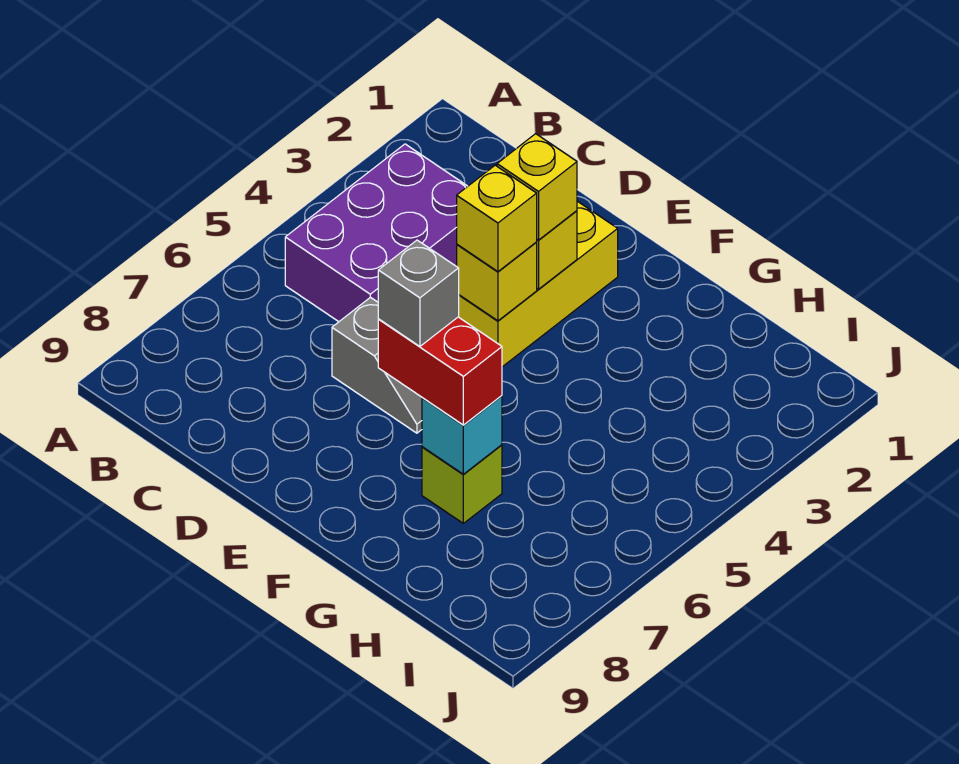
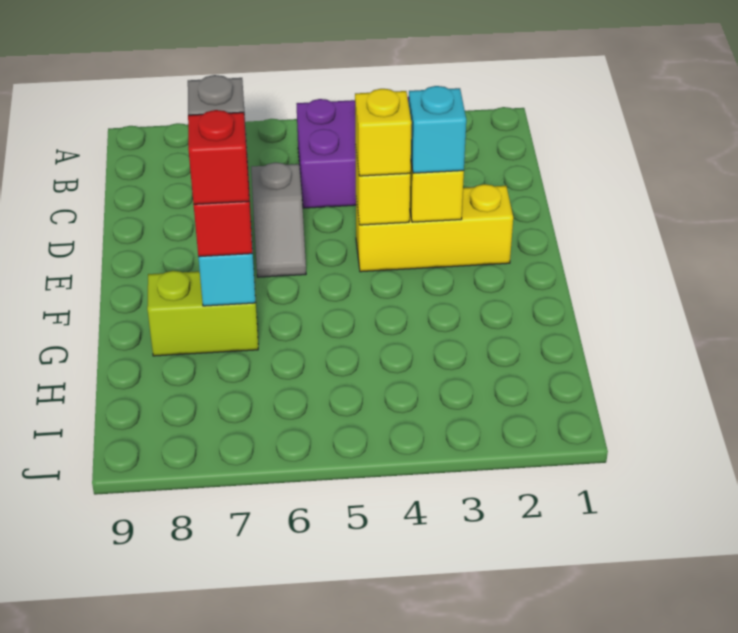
yellow brick E3 level 3 -> cyan brick E3 level 3
lime brick G7 level 1 -> lime brick G7:G8 level 1
none -> red brick G7 level 4

